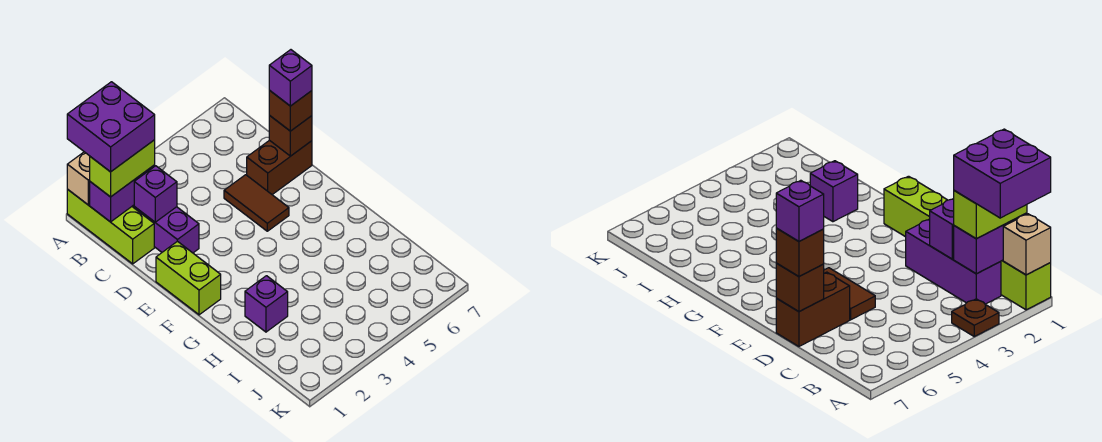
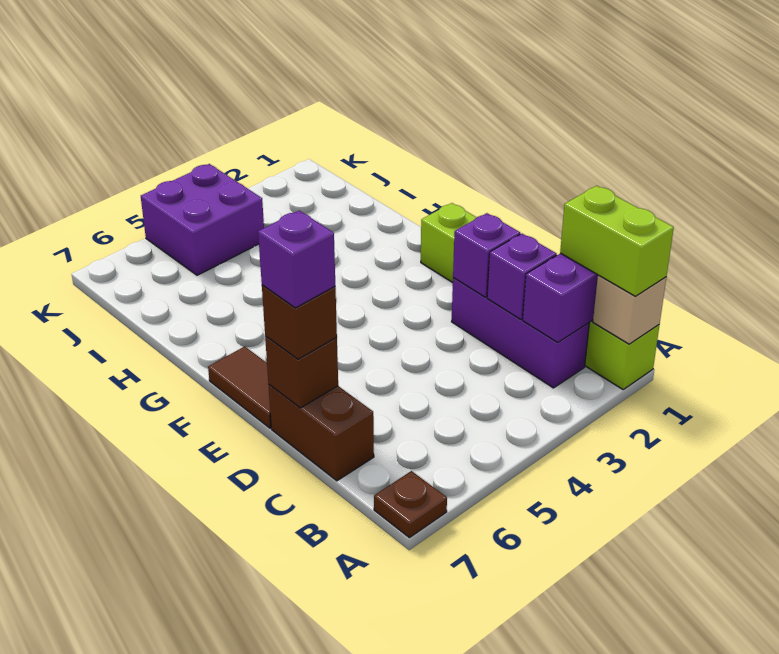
purple brick A1:B2 level 4 -> purple brick J4:K5 level 1
brown plate A3 level 1 -> brown plate A7 level 1
lime brick B1:B2 level 3 -> lime brick A1:B1 level 3
brown tile D5:E5 level 1 -> brown tile E7:F7 level 1
brown brick D6:D7 level 1 -> brown brick C7:D7 level 1
purple brick H2 level 1 -> purple brick D2 level 2

